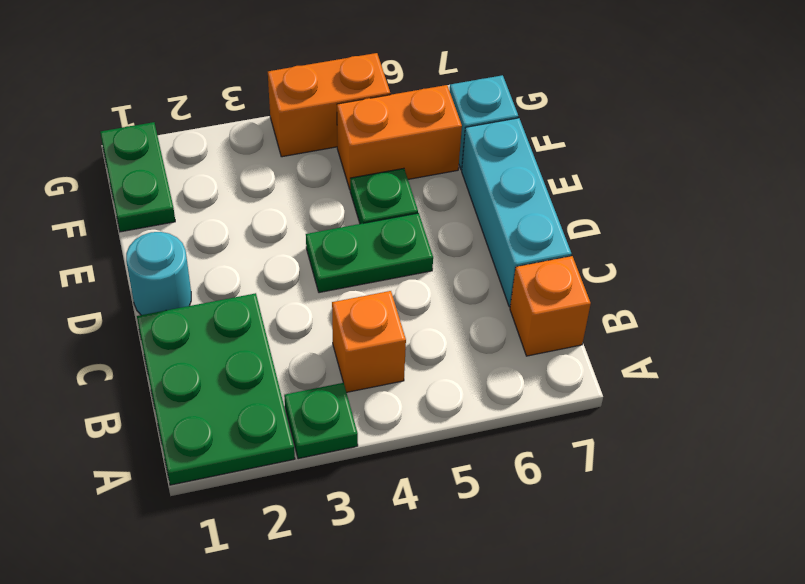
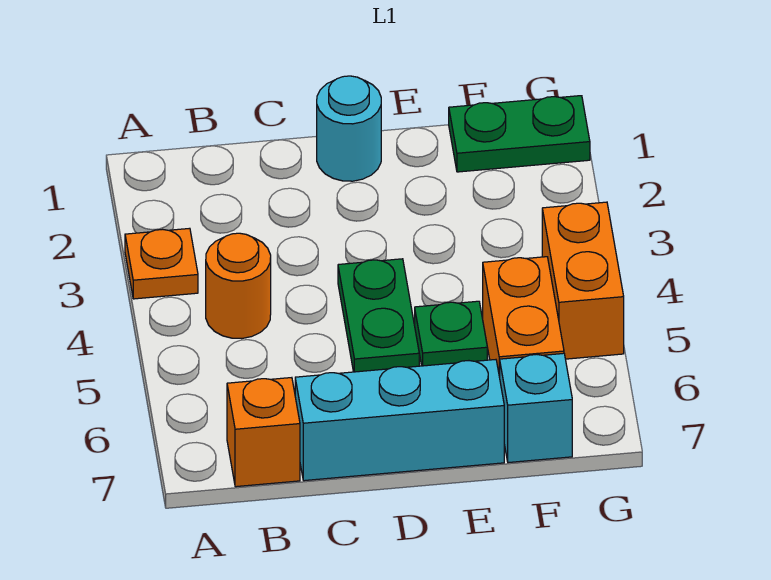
green plate A1:C2 level 1 -> none
green plate A3 level 1 -> orange plate A3 level 1
orange brick B4 level 1 -> orange round brick B4 level 1

